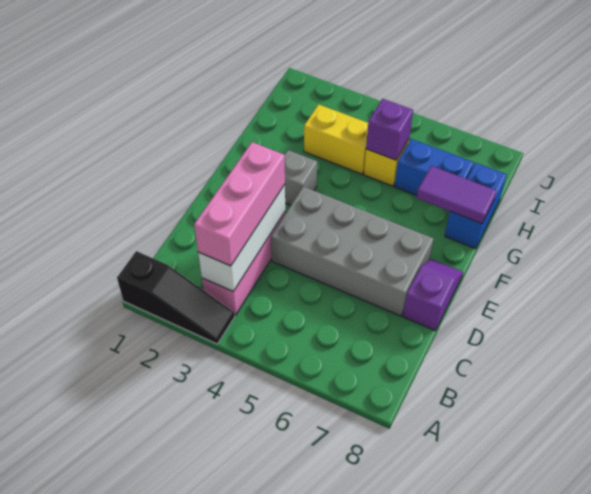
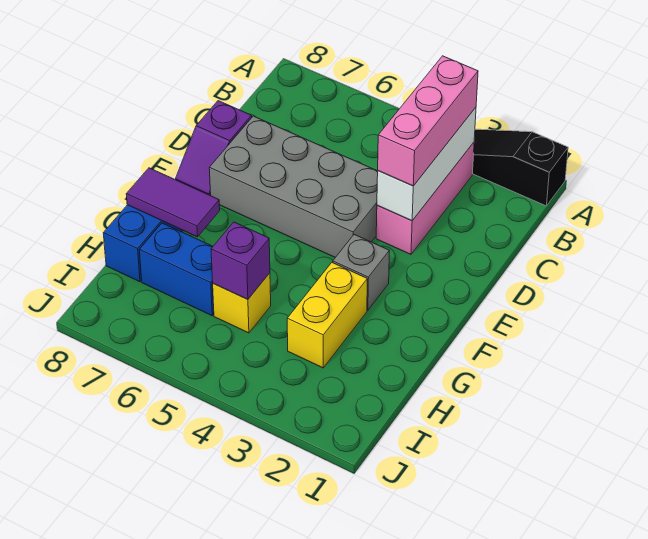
yellow brick H3:H4 level 1 -> yellow brick G3:H3 level 1

